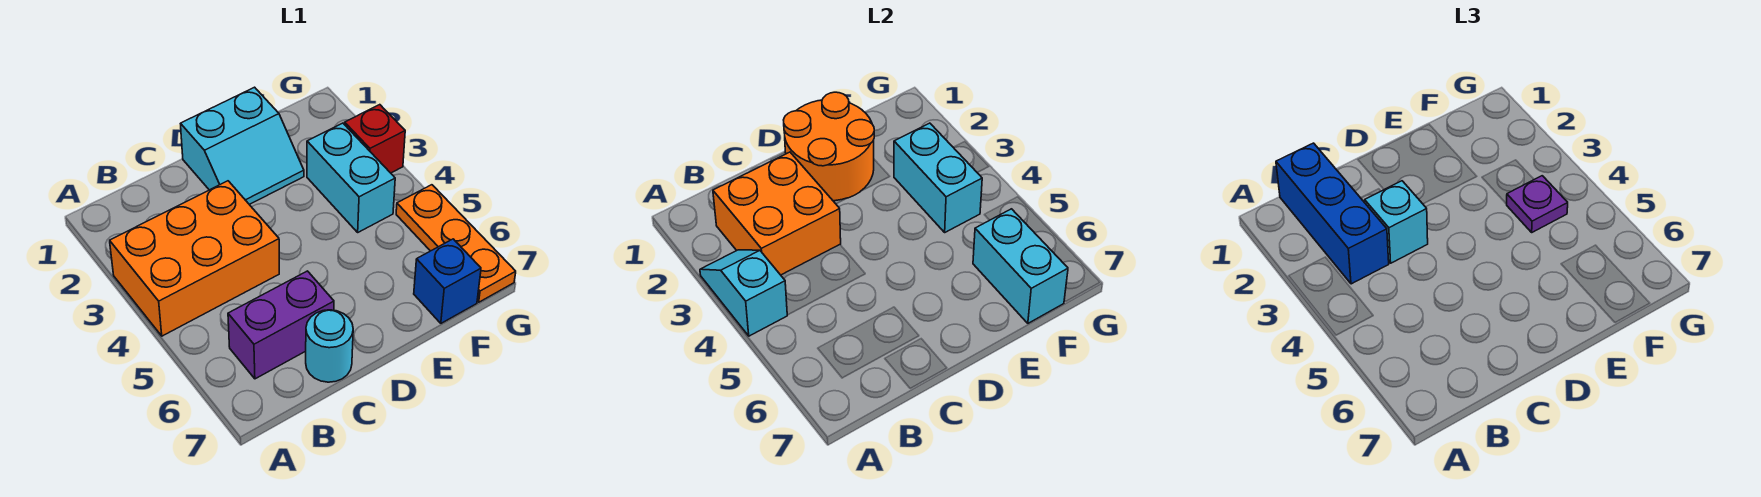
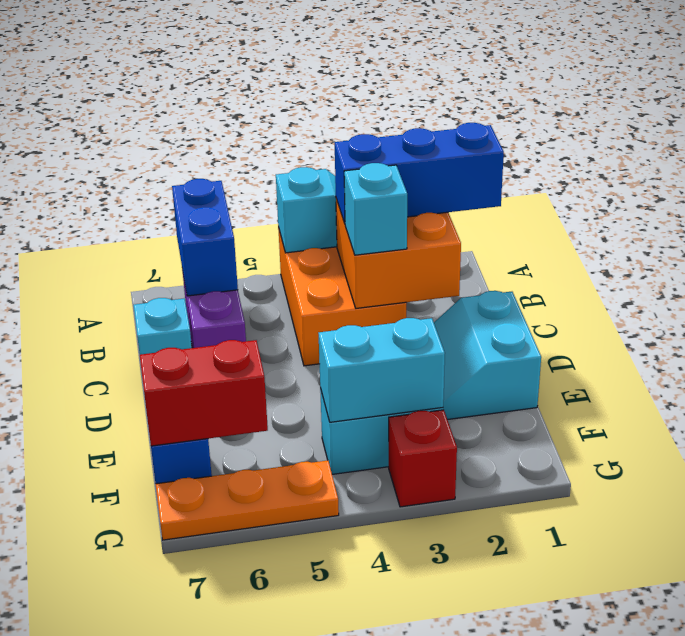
none -> blue brick A6:B6 level 2
cyan round brick C7 level 1 -> cyan brick C7 level 1
orange round brick D1:E2 level 2 -> none
purple plate F4 level 3 -> none
cyan brick F6:F7 level 2 -> red brick F6:F7 level 2

